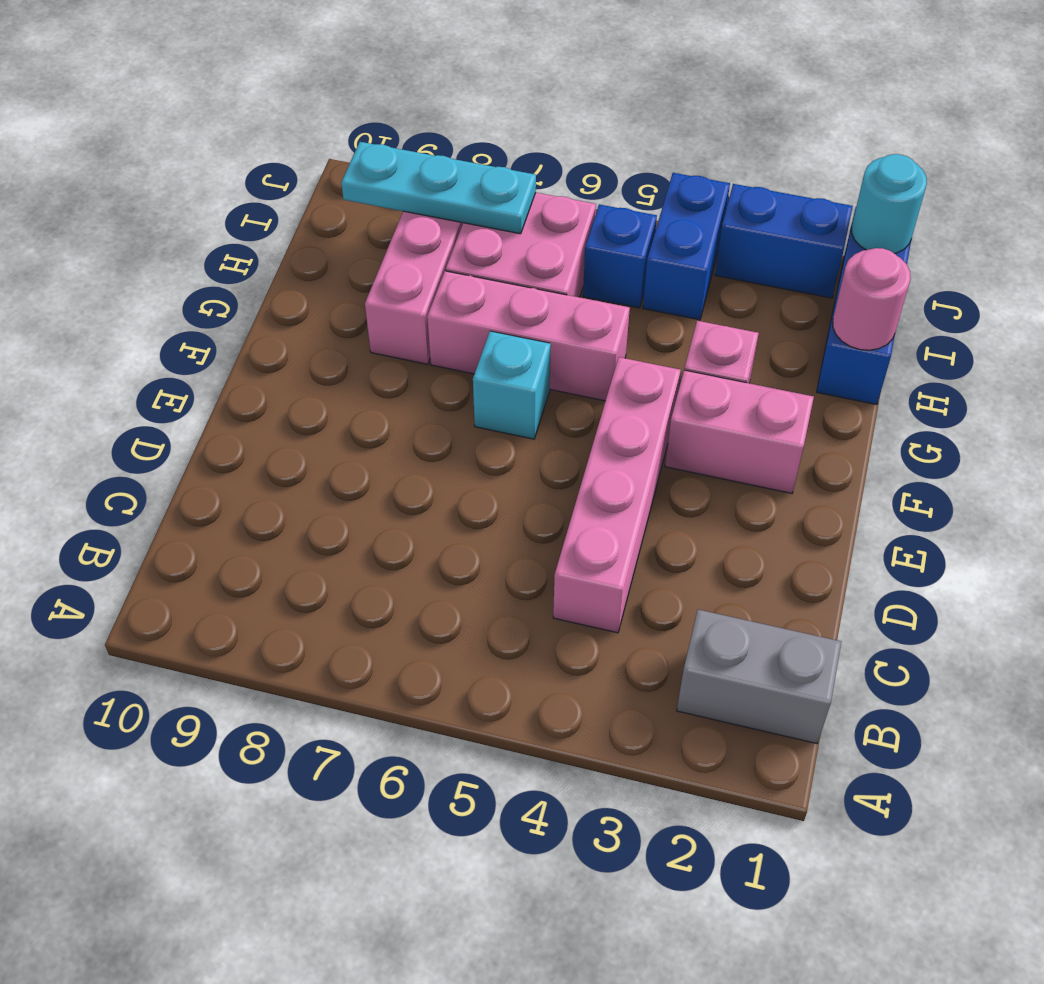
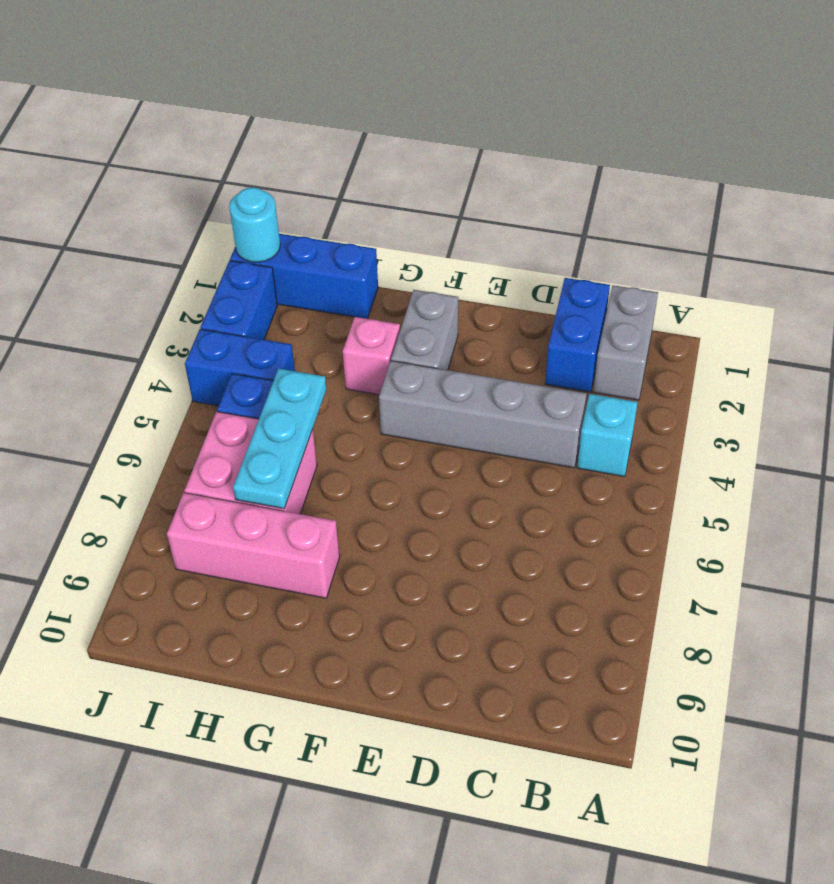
none -> blue brick C1:C2 level 1
pink brick C4:F4 level 1 -> grey brick C4:F4 level 1
pink brick F2:F3 level 1 -> grey brick F2:F3 level 1
cyan brick F6 level 1 -> cyan brick B4 level 1
pink brick G5:G7 level 1 -> none
pink round brick H1 level 2 -> none
cyan plate I7:I9 level 2 -> cyan plate H5:H7 level 2

